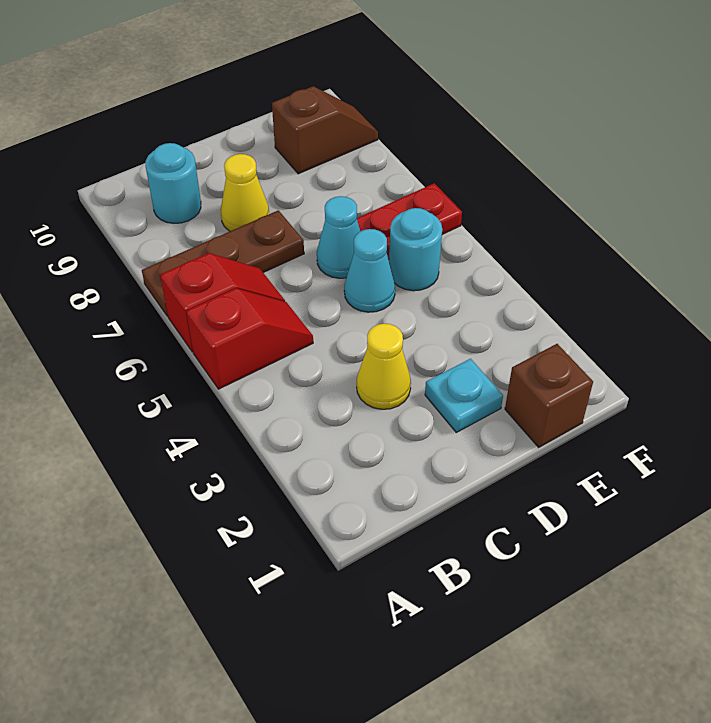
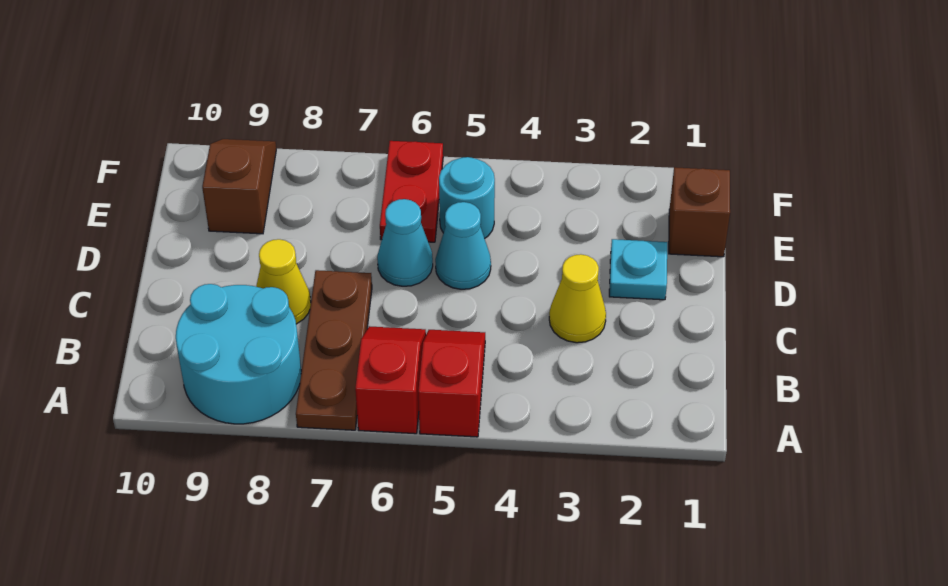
cyan round brick B9 level 1 -> cyan round brick A8:B9 level 1

